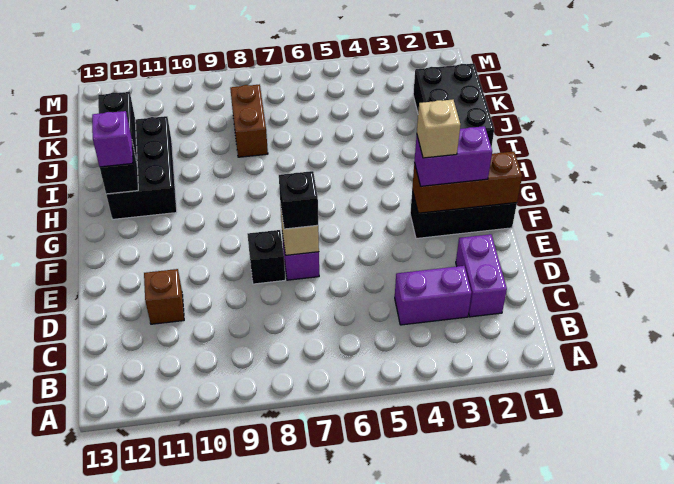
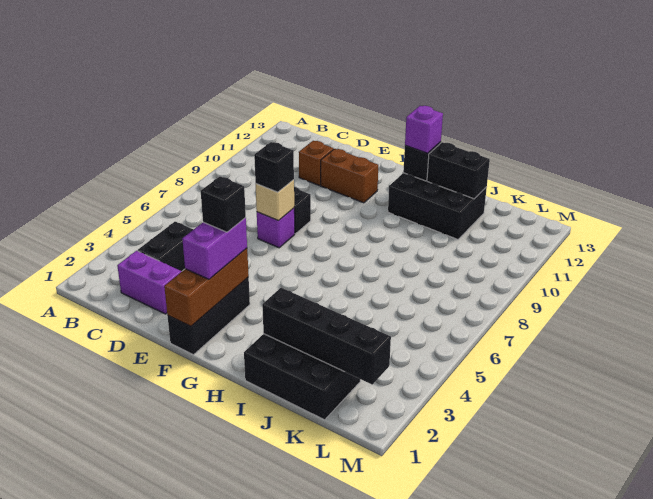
purple brick C3:C4 level 1 -> black brick C3:C4 level 1
tan brick F3 level 4 -> black brick F3 level 4
none -> black brick I2:L2 level 2
brown brick J8:K8 level 1 -> brown brick E11:F11 level 1

